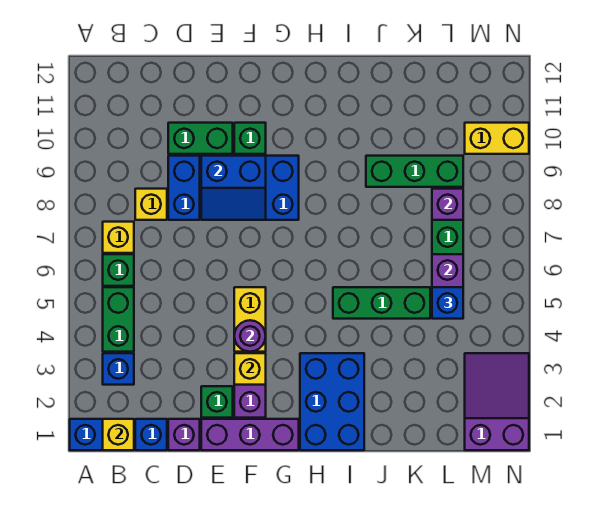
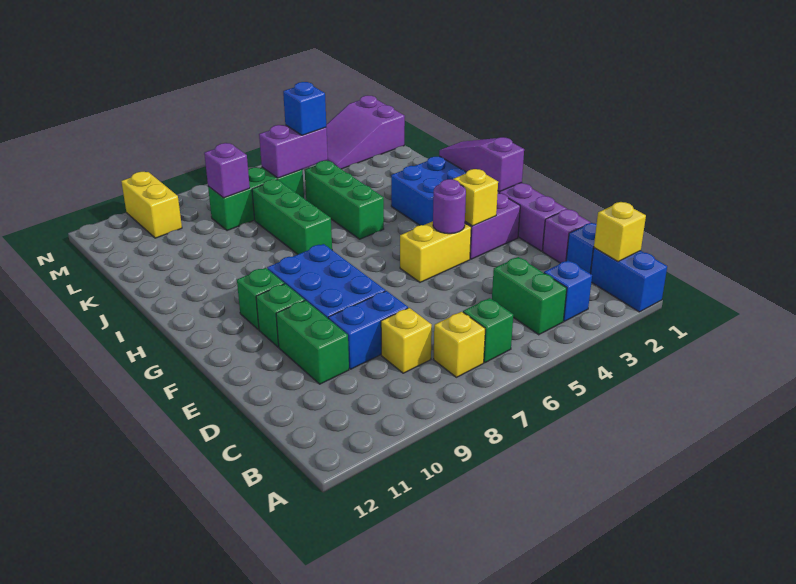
green brick B4:B5 level 1 -> green brick B4:C4 level 1
green brick E2 level 1 -> green brick G10 level 1
blue slope E8:F9 level 2 top 9 -> none
none -> purple slope G1:I1 level 2 top G
green brick J9:L9 level 1 -> green brick I7:K7 level 1

